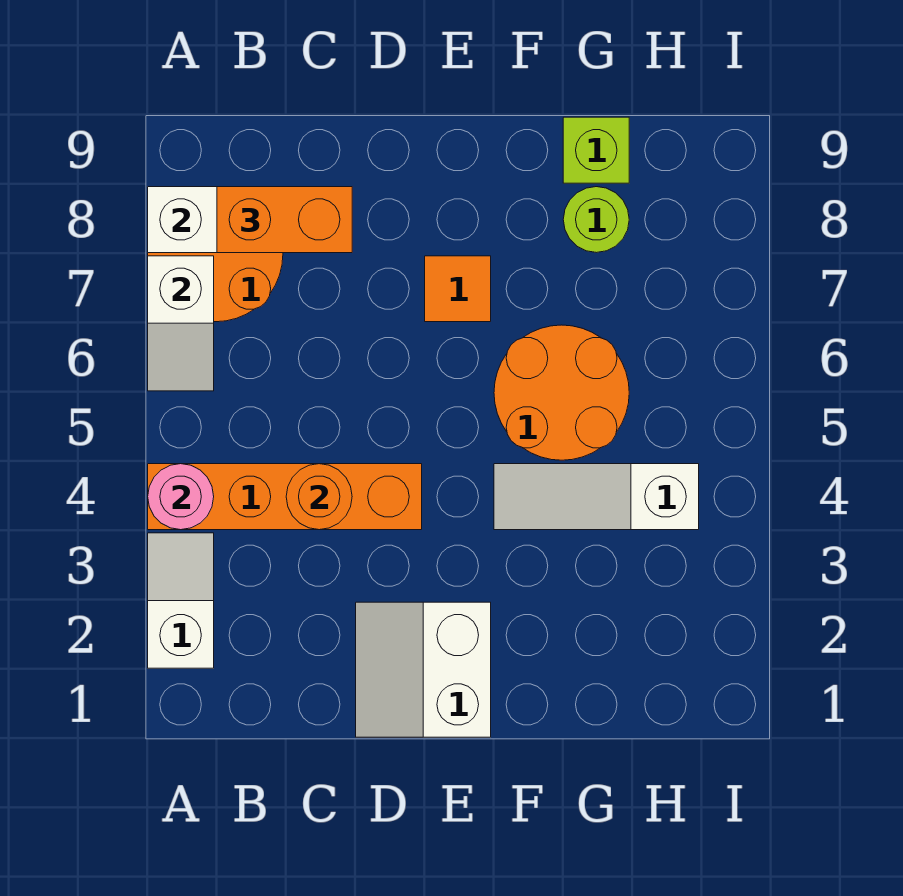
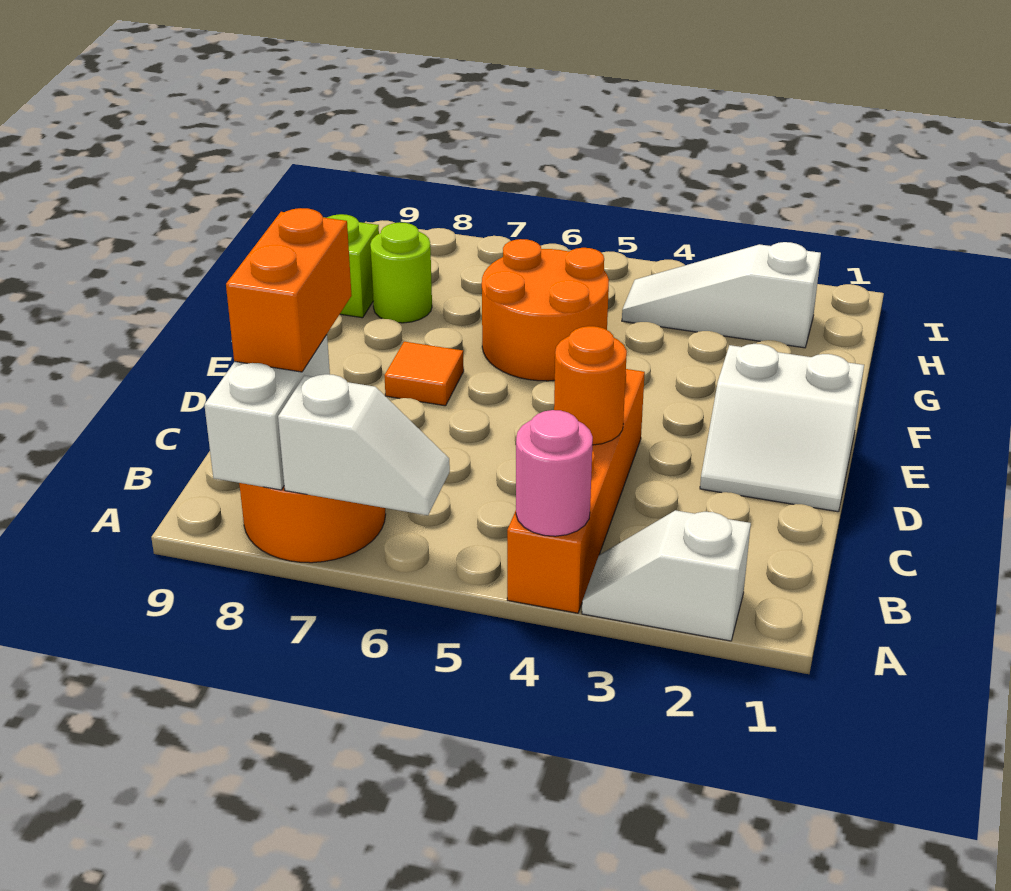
white slope F4:H4 level 1 top H -> white slope H2:H4 level 1 top 2

